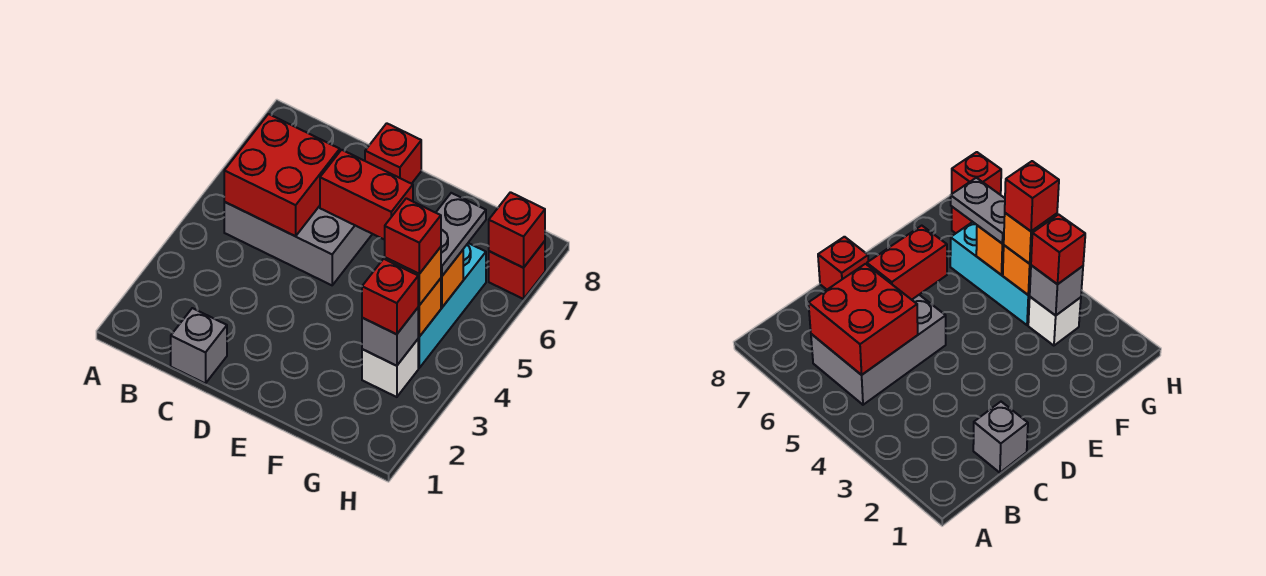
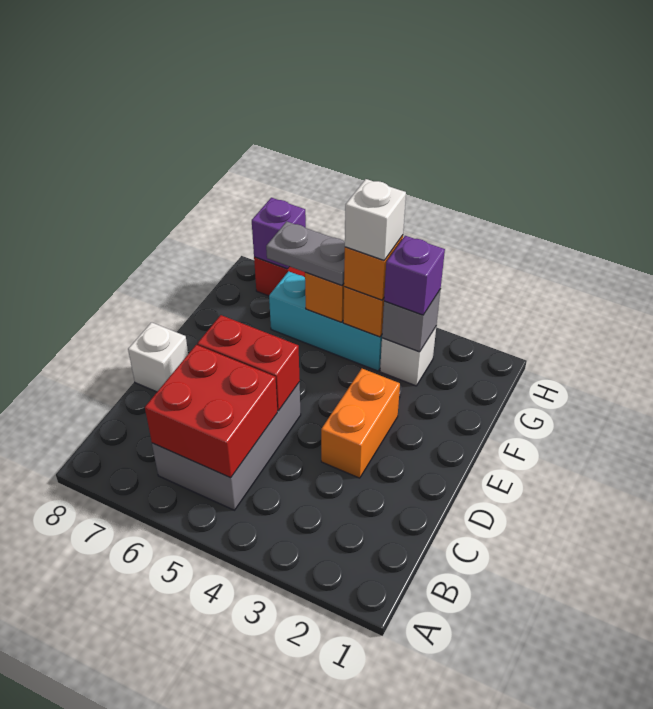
grey brick C1 level 1 -> none
none -> orange brick D3:E3 level 1
red brick D6:E6 level 2 -> red brick D5:D6 level 2
red brick D8 level 1 -> white brick D8 level 1
red brick G3 level 3 -> purple brick G3 level 3
red brick G4 level 4 -> white brick G4 level 4
red brick H7 level 2 -> purple brick H7 level 2

